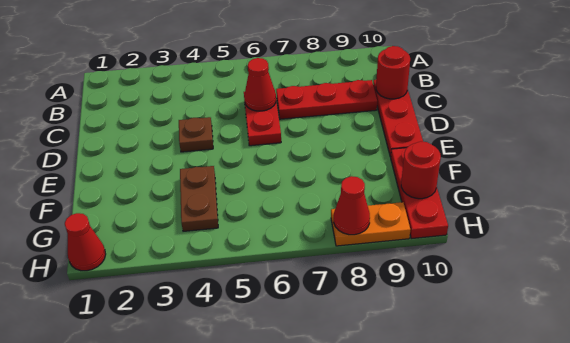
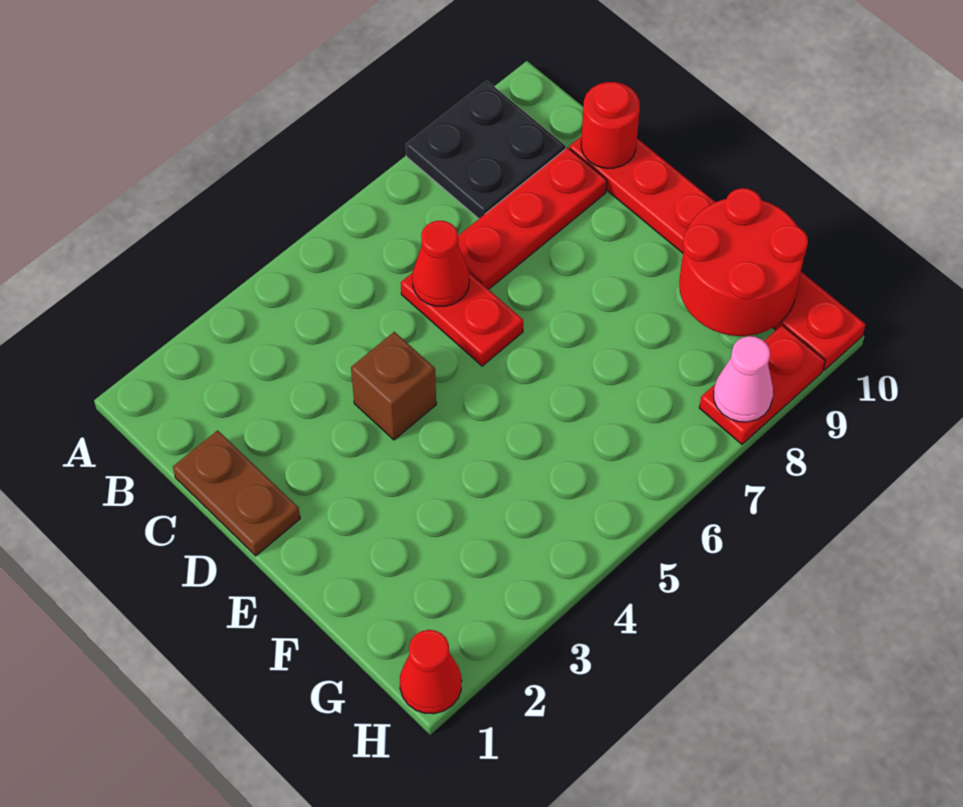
none -> black plate A8:B9 level 1
brown plate D4 level 1 -> brown brick D4 level 1
brown plate F4:G4 level 1 -> brown plate C1:D1 level 1
red round brick G10 level 2 -> red round brick F9:G10 level 2
orange plate H8:H9 level 1 -> red plate H8:H9 level 1
red cone H8 level 2 -> pink cone H8 level 2

